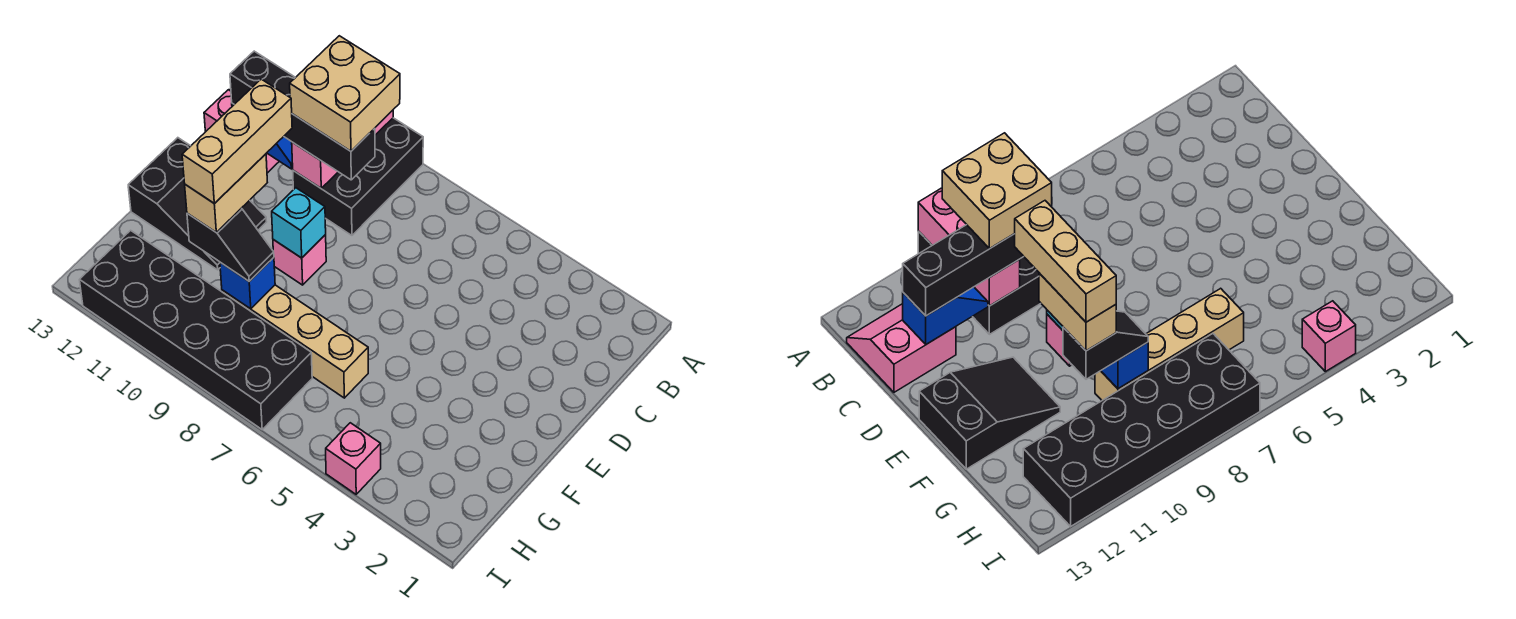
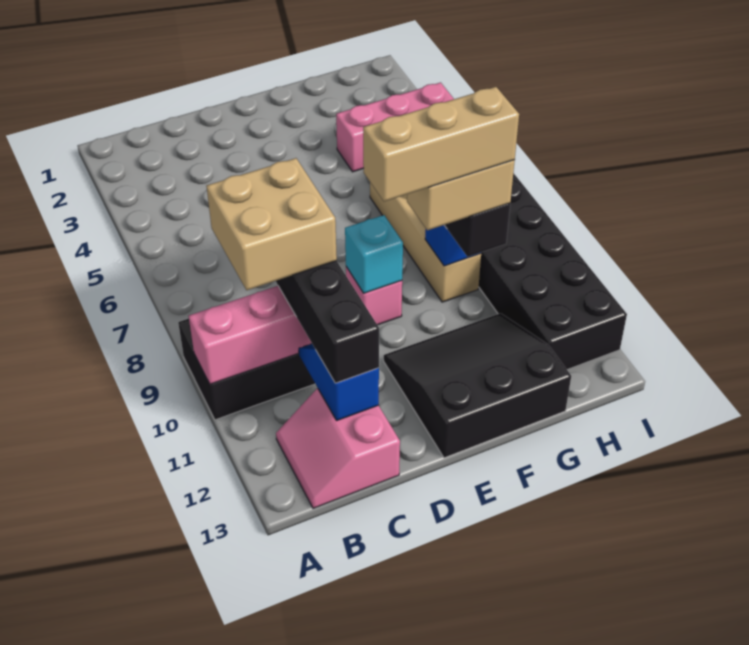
black slope E11:F13 level 1 top 13 -> black slope E11:G13 level 1 top 13
pink brick I4 level 1 -> pink brick G4:I4 level 1

